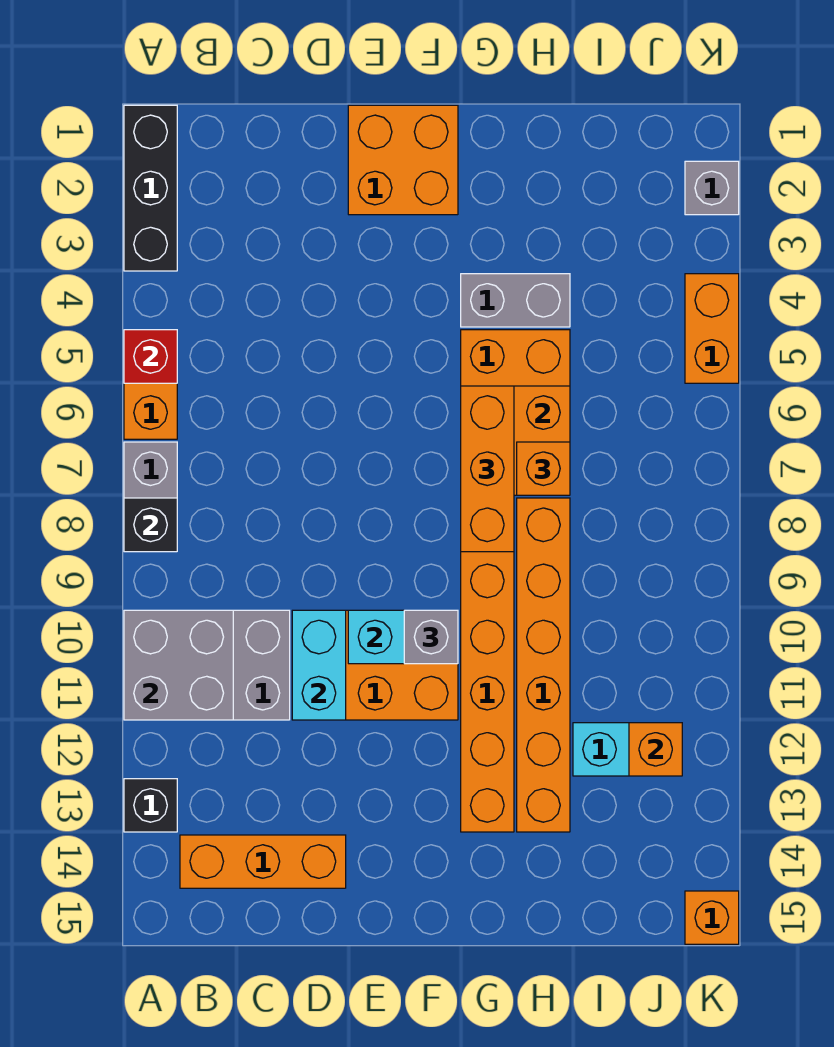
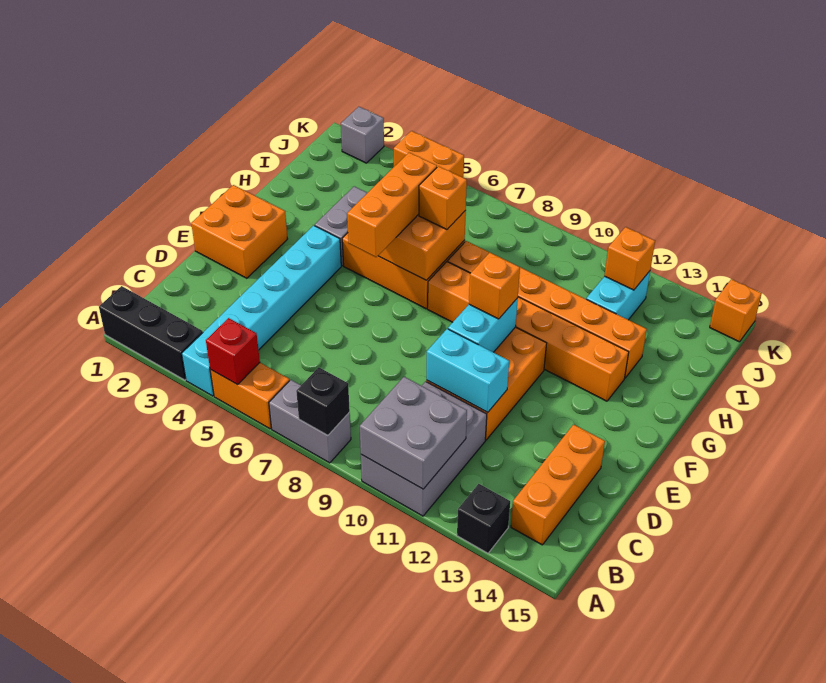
none -> cyan brick A4:F4 level 1
grey brick F10 level 3 -> orange brick F10 level 3
orange brick G6:G8 level 3 -> orange brick F6:H6 level 3

